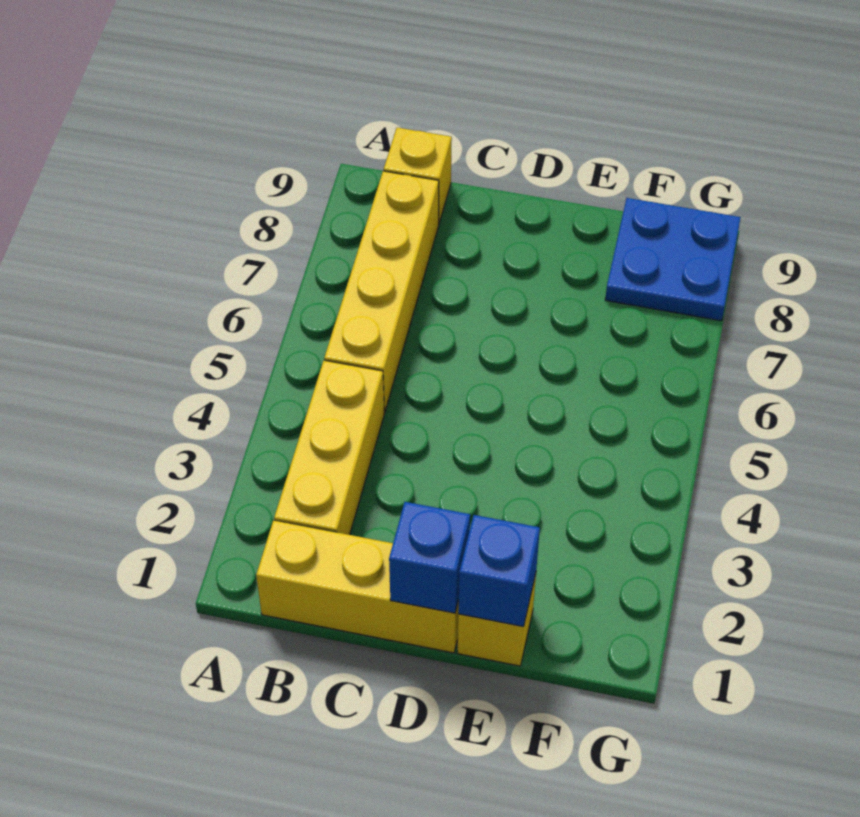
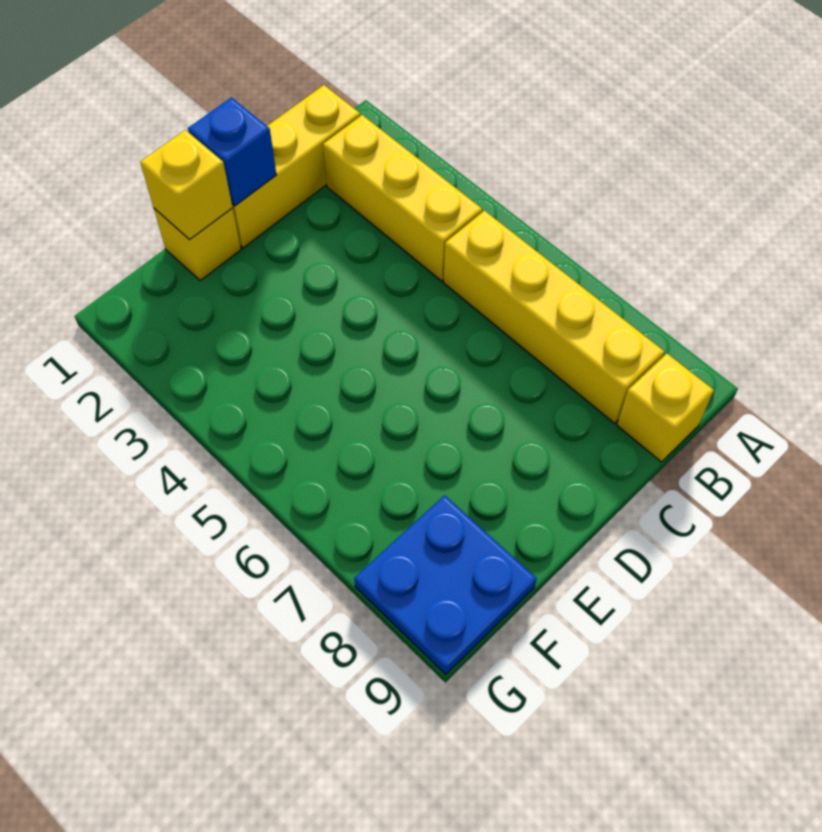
blue brick E1 level 2 -> yellow brick E1 level 2

